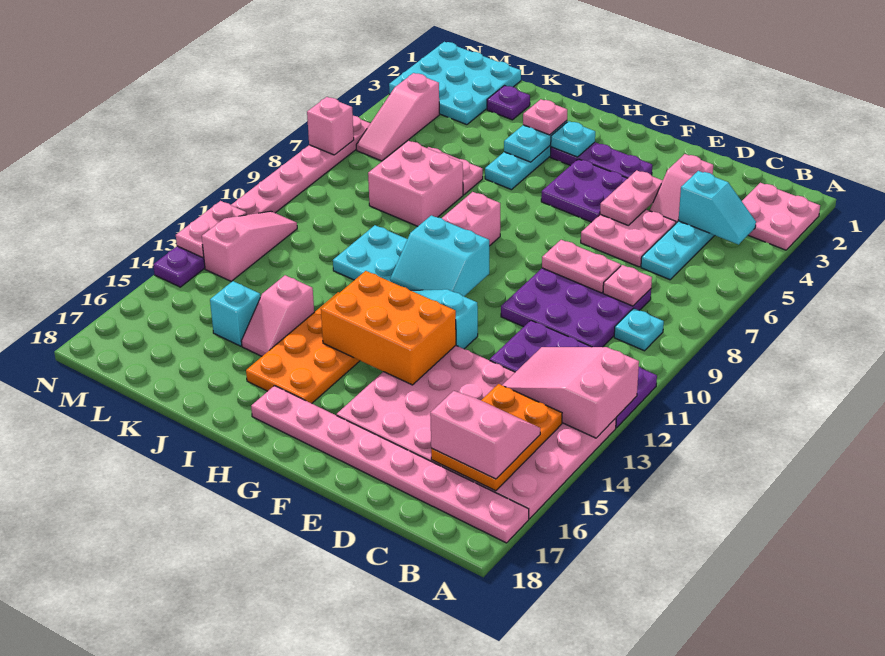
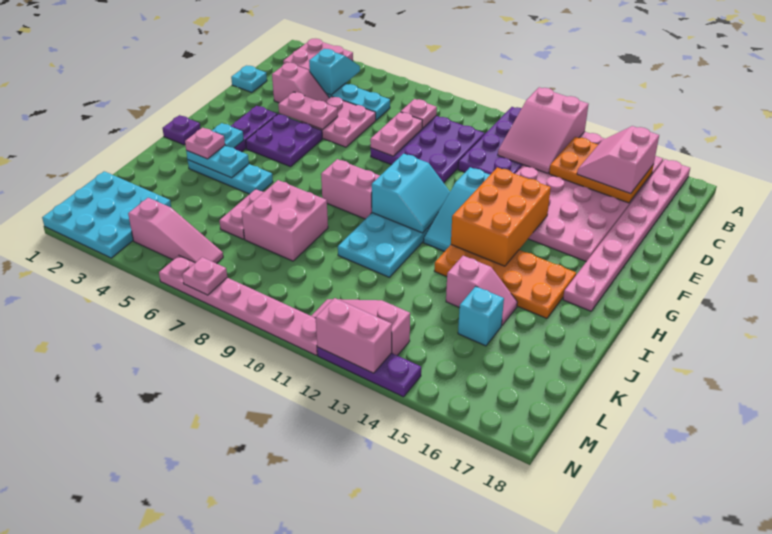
cyan plate B9 level 1 -> cyan plate D1 level 1
purple plate K2 level 1 -> purple plate H1 level 1
pink brick N7 level 2 -> pink plate N7 level 2
pink plate N12:N13 level 2 -> pink brick N12:N13 level 2

